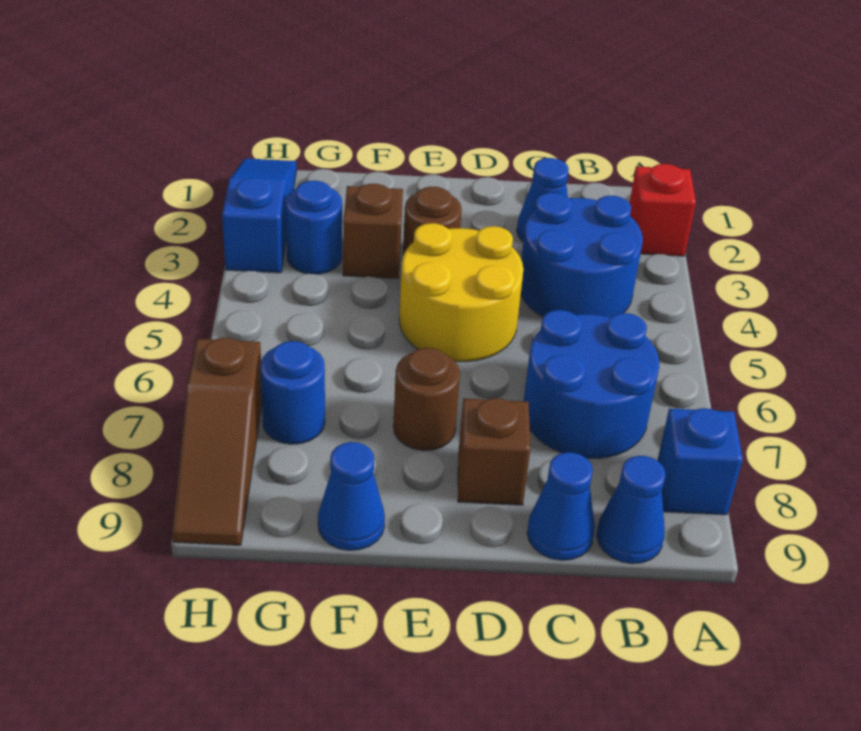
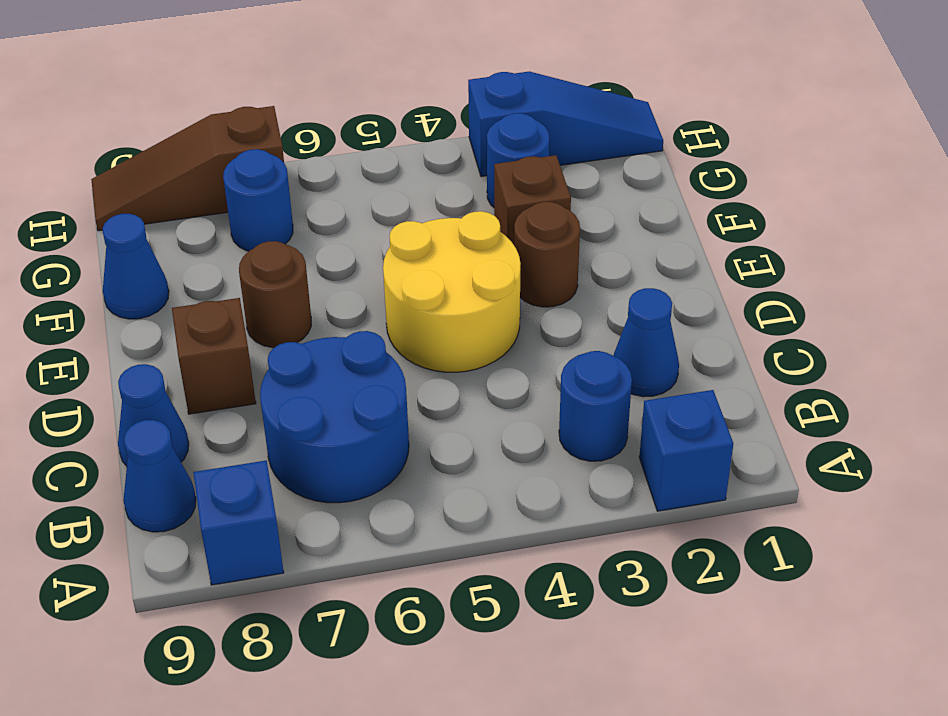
red brick A2 level 1 -> blue brick A2 level 1
blue round brick B3:C4 level 1 -> blue round brick B3 level 1

